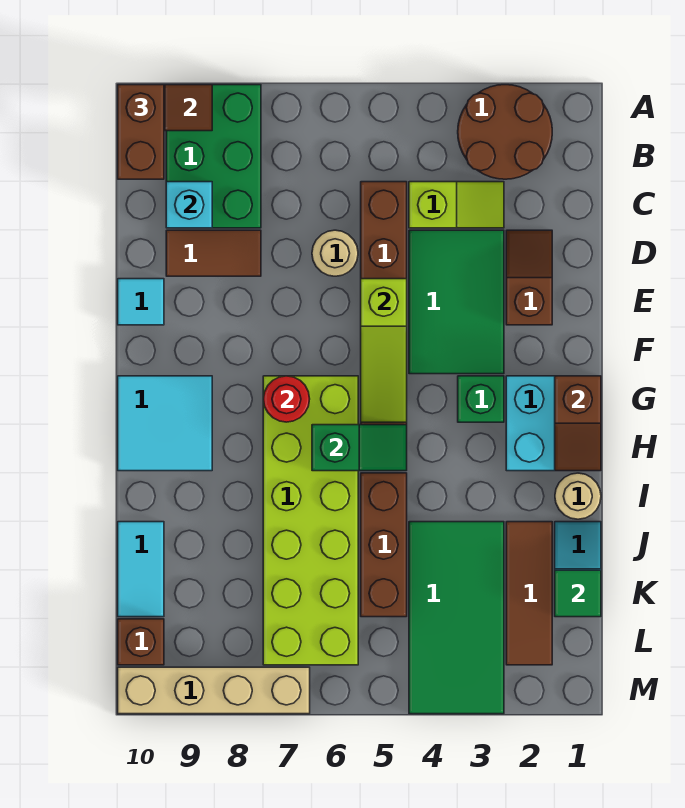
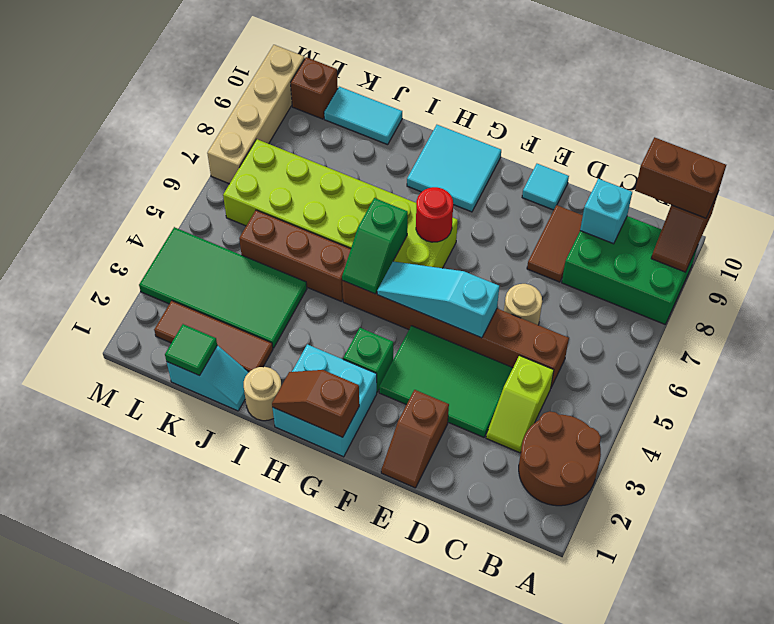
brown slope D2:E2 level 1 top E -> brown slope E1:E2 level 1 top 2
lime slope E5:G5 level 2 top E -> cyan slope E5:G5 level 2 top E

